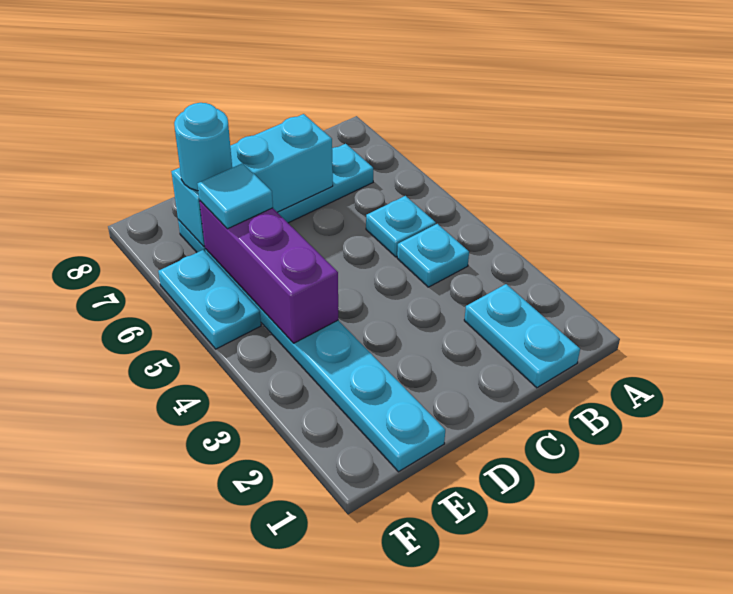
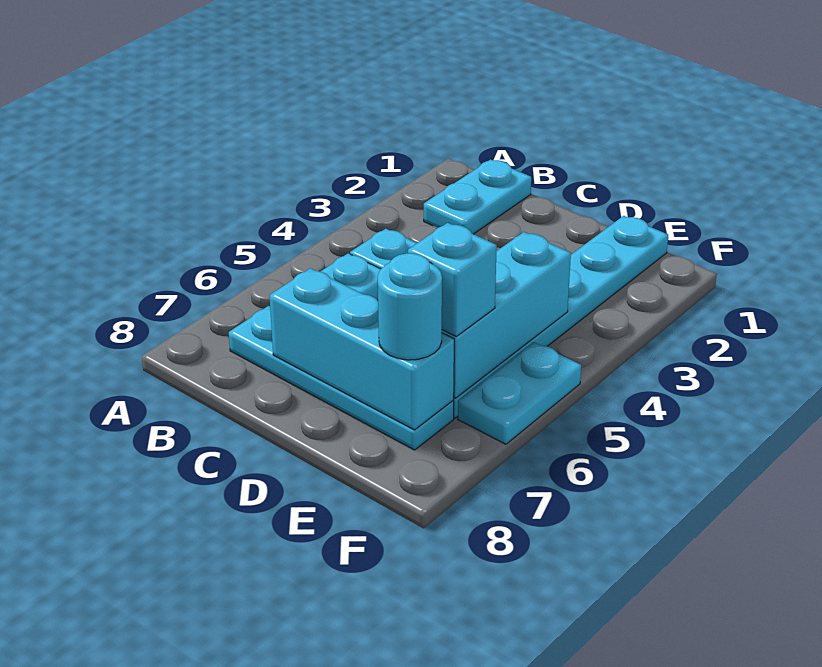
purple brick E4:E6 level 2 -> cyan brick E4:E6 level 2
cyan tile E6 level 3 -> cyan brick E6 level 3

